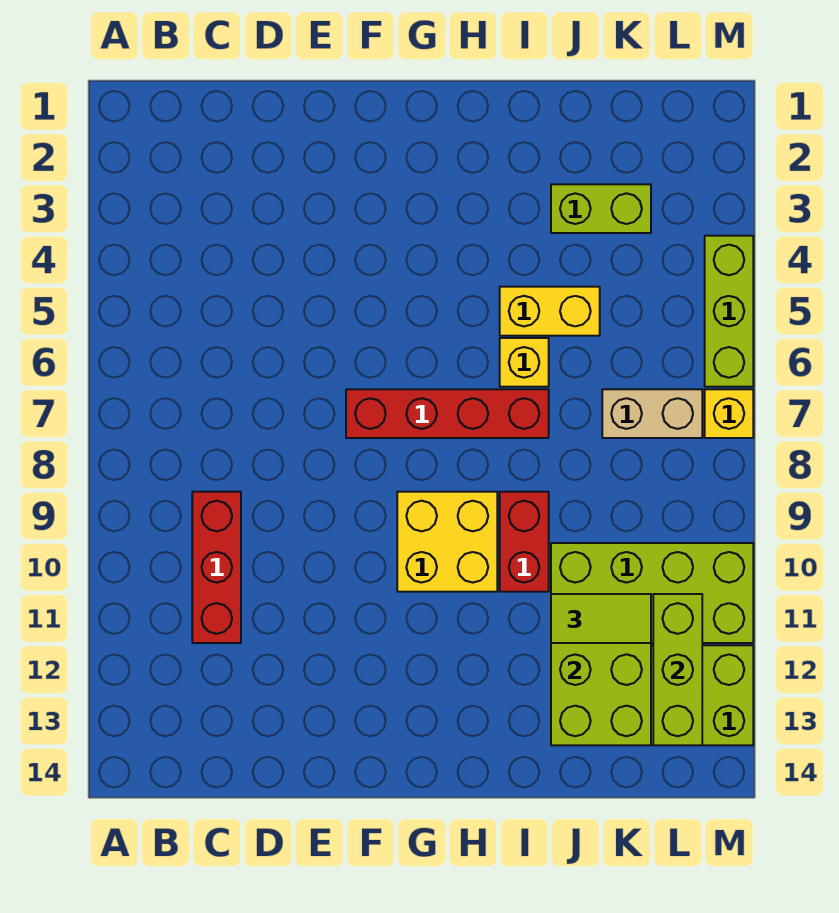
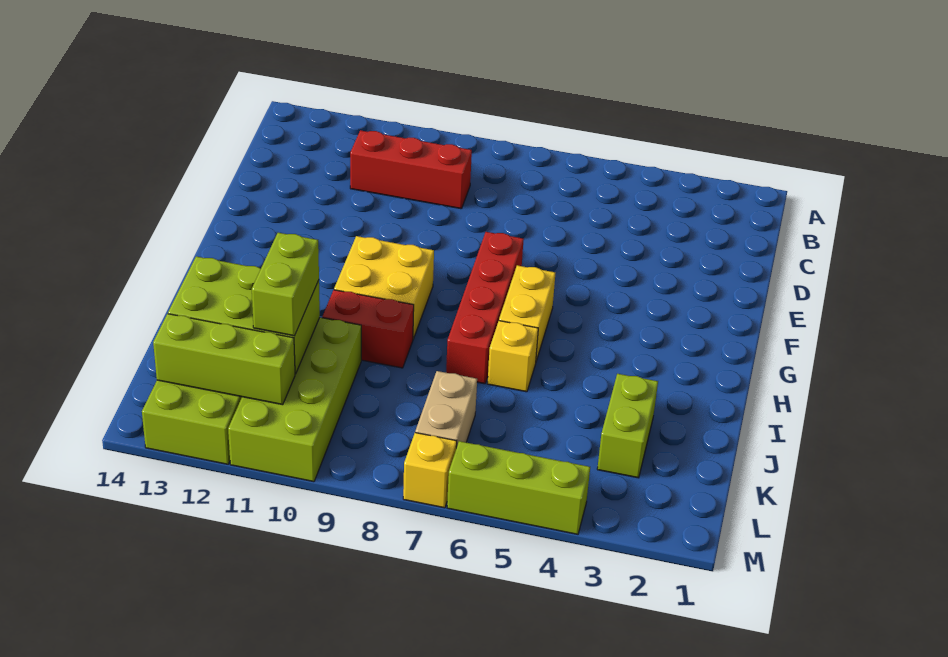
yellow brick I5:J5 level 1 -> yellow brick G6:H6 level 1
lime tile J11:K11 level 3 -> lime brick J11:K11 level 3

